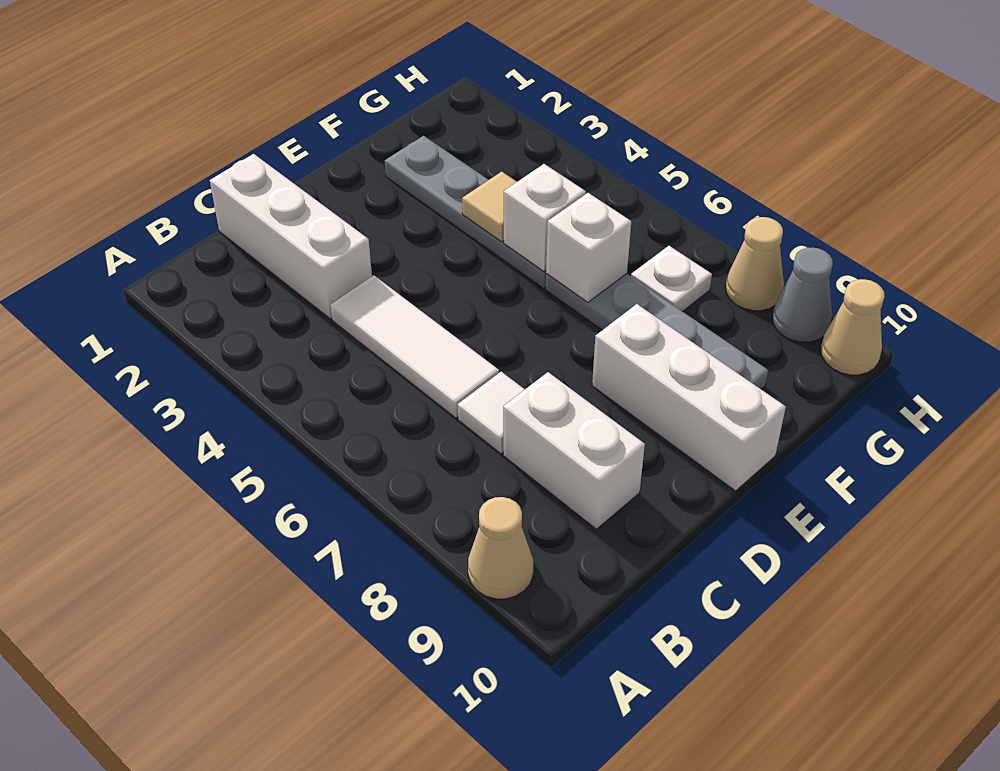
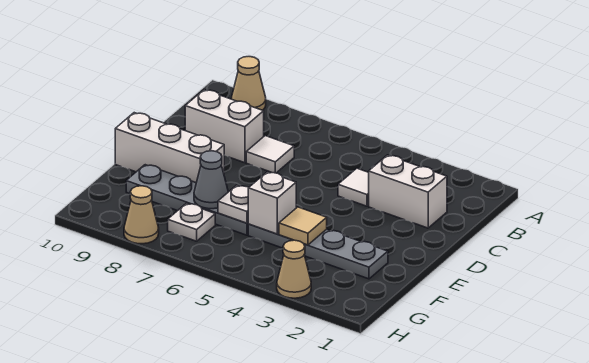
white brick C1:C3 level 1 -> white brick C2:C3 level 1
white tile C4:C6 level 1 -> white tile C4 level 1
white brick F6 level 2 -> white plate F6 level 2
grey cone H9 level 1 -> grey cone F7 level 2
tan cone H10 level 1 -> tan cone H3 level 1

